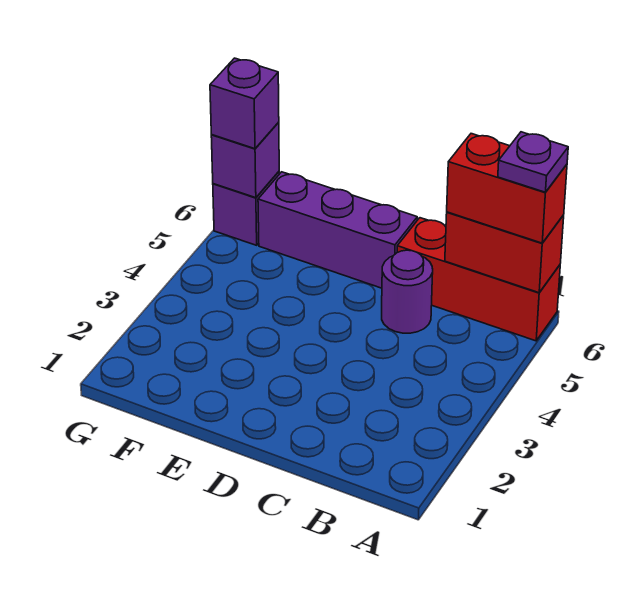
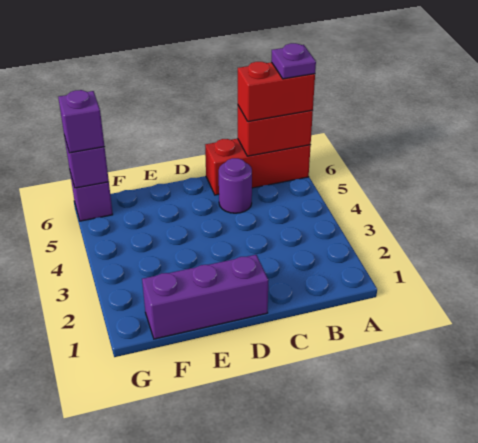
purple brick D6:F6 level 1 -> purple brick D1:F1 level 1

